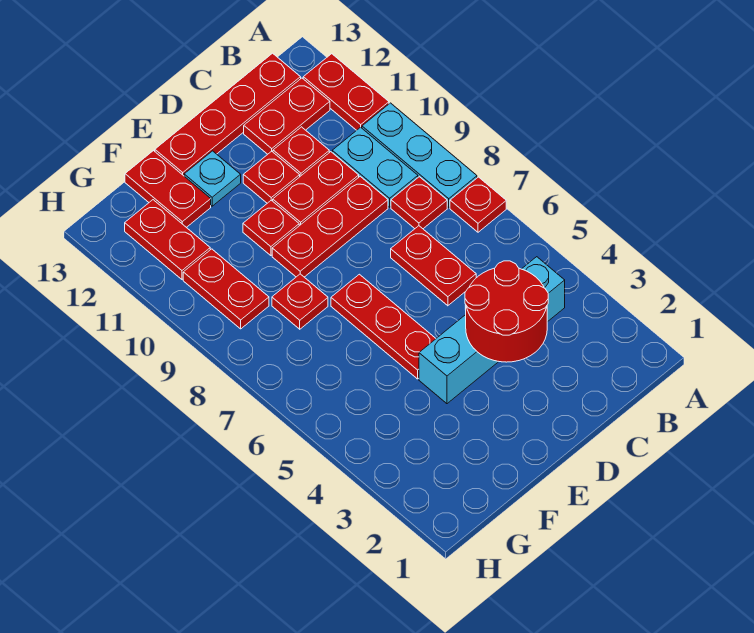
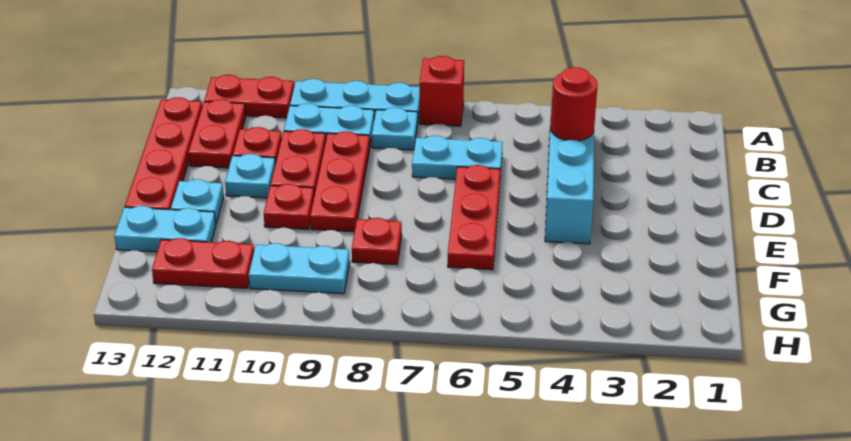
red plate A7 level 1 -> red brick A7 level 1
red plate B8 level 1 -> cyan plate B8 level 1
red round brick C3:D4 level 2 -> red round brick C4 level 2
red plate C6:C7 level 1 -> cyan plate C6:C7 level 1
red plate D11 level 1 -> cyan plate D11 level 1
red plate E5:E7 level 1 -> red plate D6:F6 level 1
red plate F12:F13 level 1 -> cyan plate F12:F13 level 1
red plate G9:G10 level 1 -> cyan plate G9:G10 level 1

